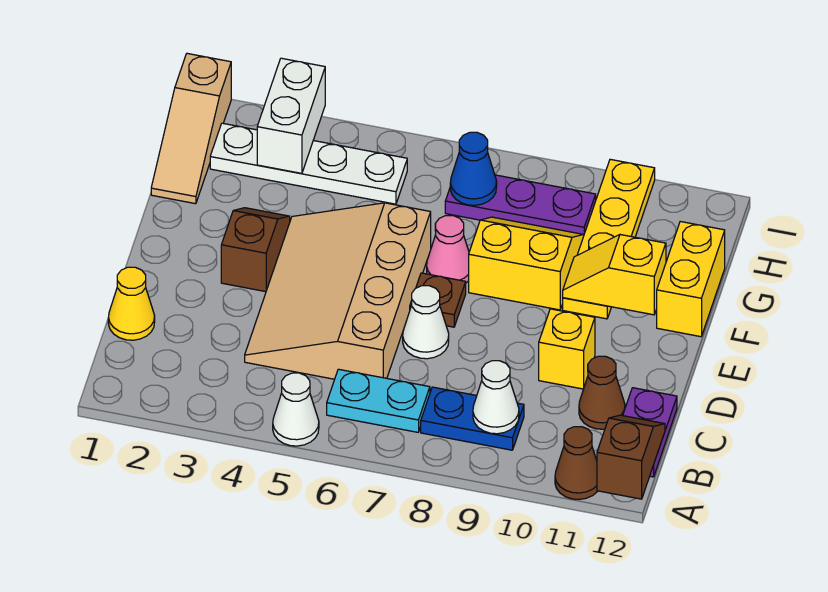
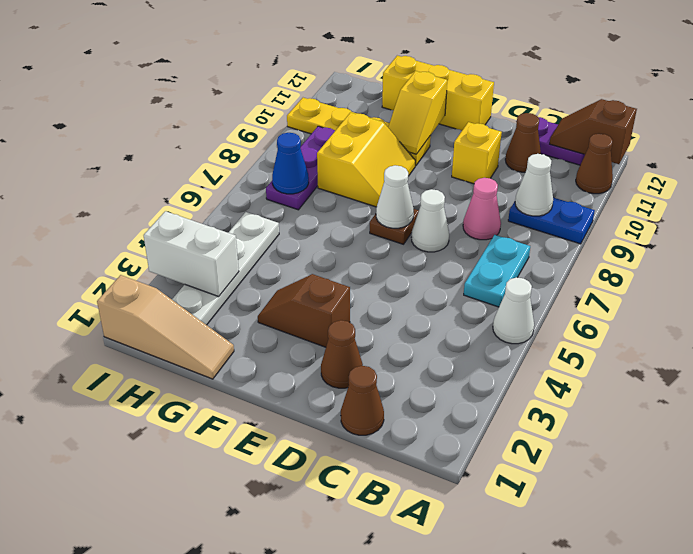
blue plate B8:B9 level 1 -> blue plate A9:B9 level 1
yellow cone C1 level 1 -> brown cone C1 level 1
tan slope C4:F6 level 1 top 6 -> none
none -> brown cone D2 level 1
none -> white cone E7 level 2
pink cone F7 level 1 -> pink cone C8 level 1
yellow slope F8:G9 level 1 top F -> yellow slope F8:G9 level 1 top G
yellow brick F12:G12 level 1 -> yellow brick E12:G12 level 1

